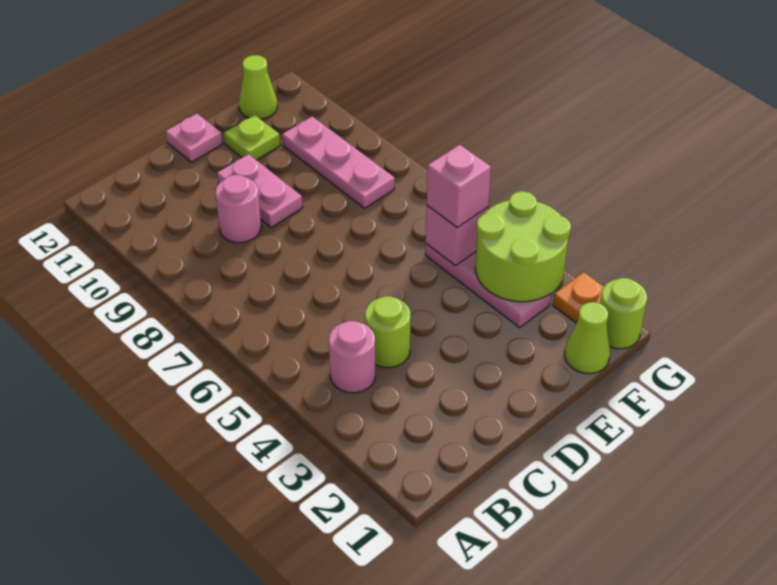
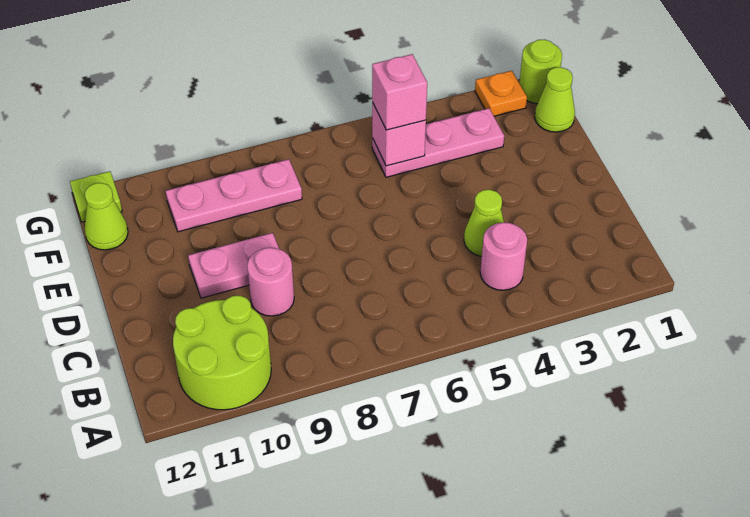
lime round brick C4 level 1 -> lime cone C4 level 1
pink plate D12 level 1 -> none
lime plate E11 level 1 -> lime plate G12 level 1
lime round brick F3:G4 level 2 -> lime round brick A10:B11 level 1

